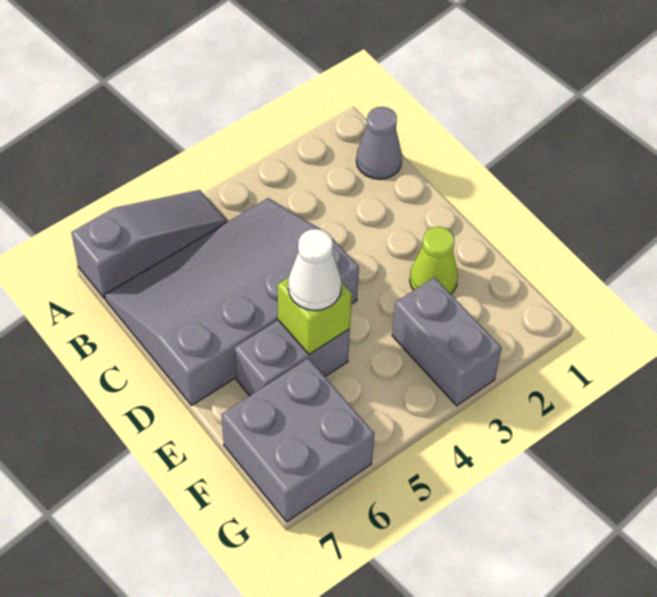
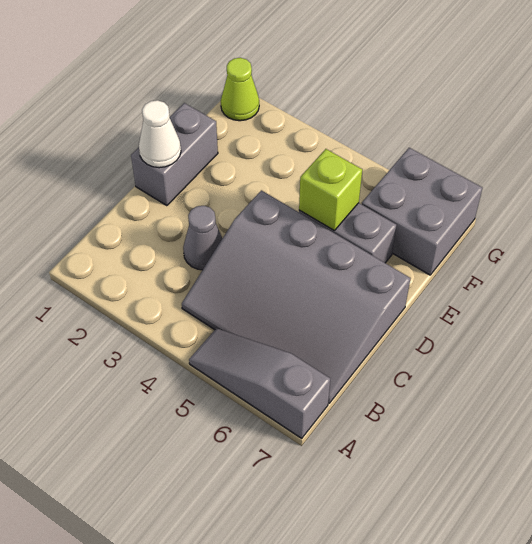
grey cone B1 level 1 -> grey cone C3 level 1
lime cone E2 level 1 -> lime cone G1 level 1
white cone E5 level 3 -> white cone D1 level 2
grey brick F3:G3 level 1 -> grey brick D1:E1 level 1

